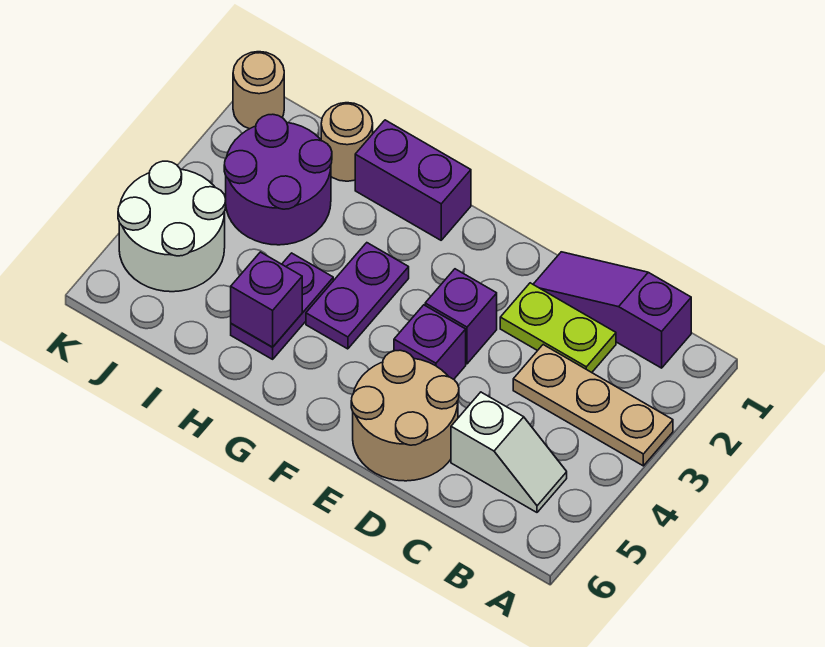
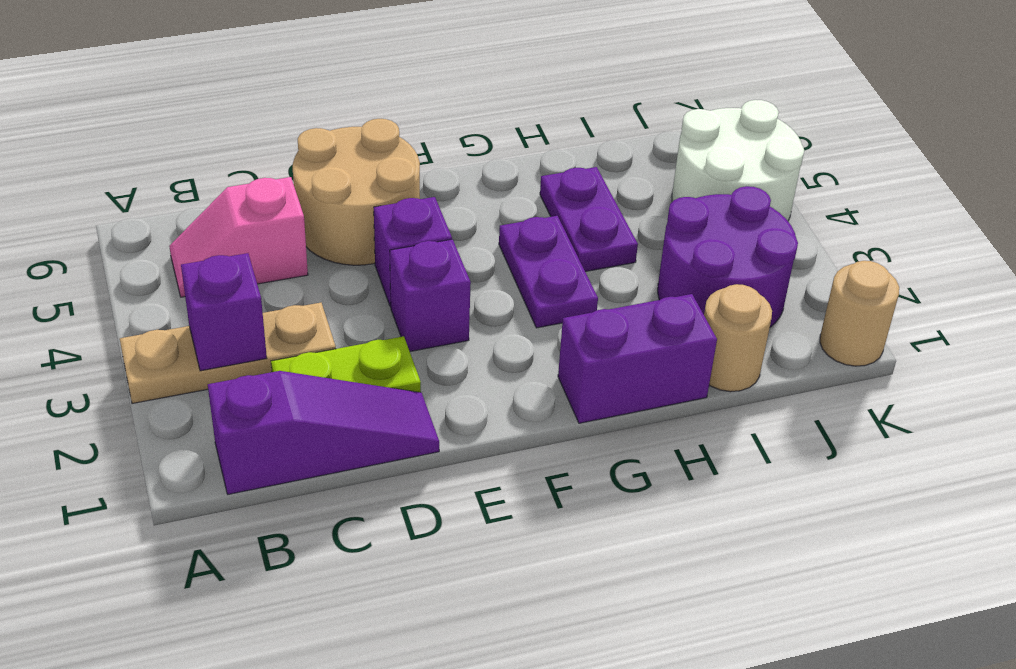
white slope B5:C5 level 1 top C -> pink slope B5:C5 level 1 top C
purple brick H5 level 2 -> purple brick B3 level 2

